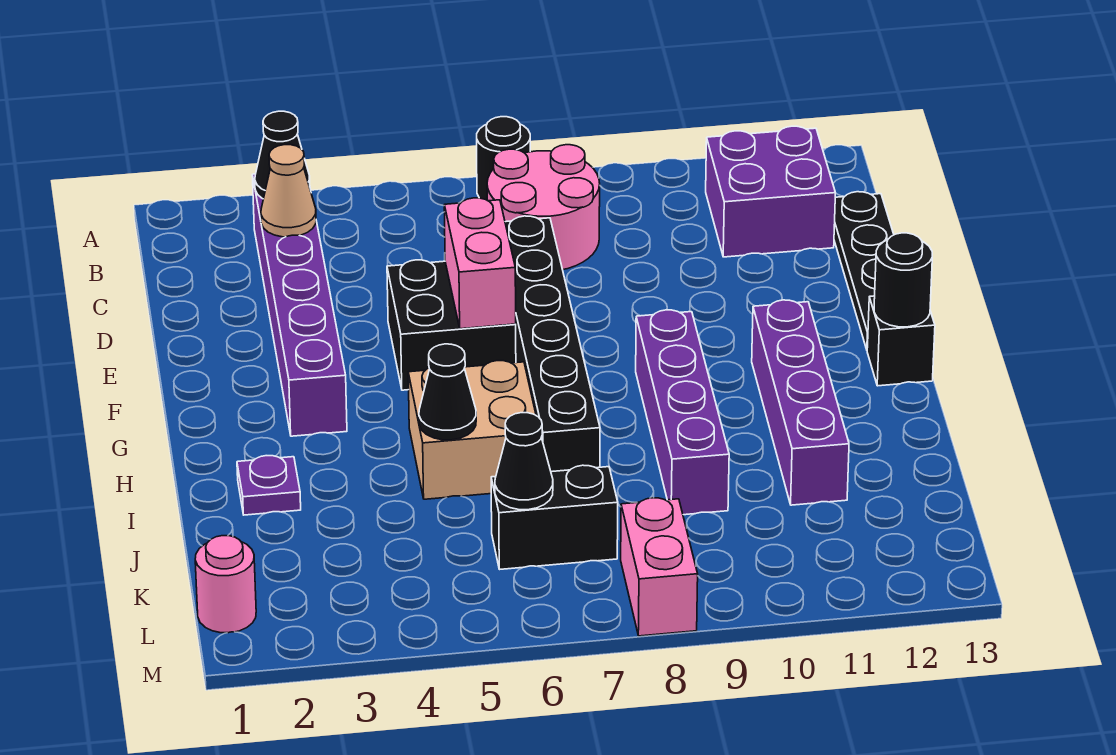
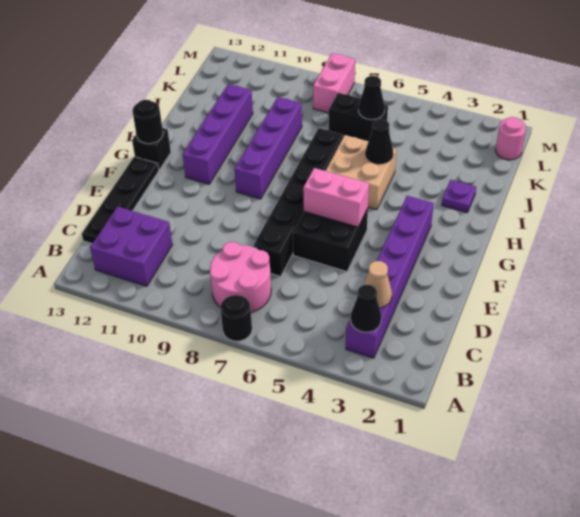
pink brick E6:F6 level 2 -> pink brick F5:F6 level 2

